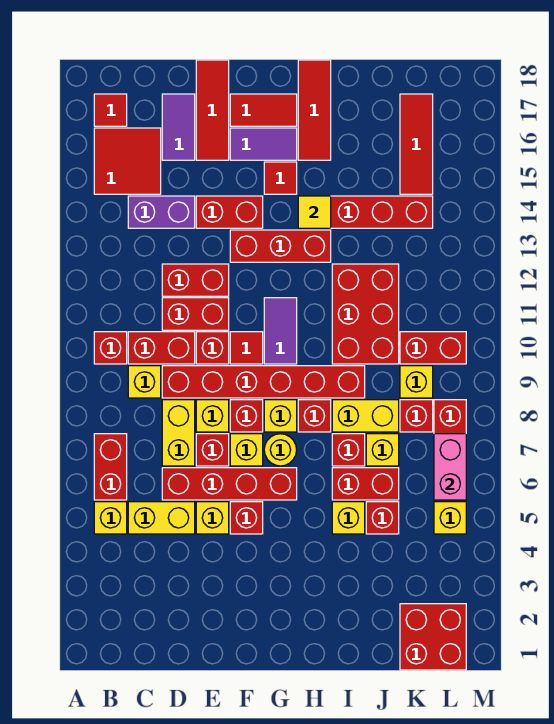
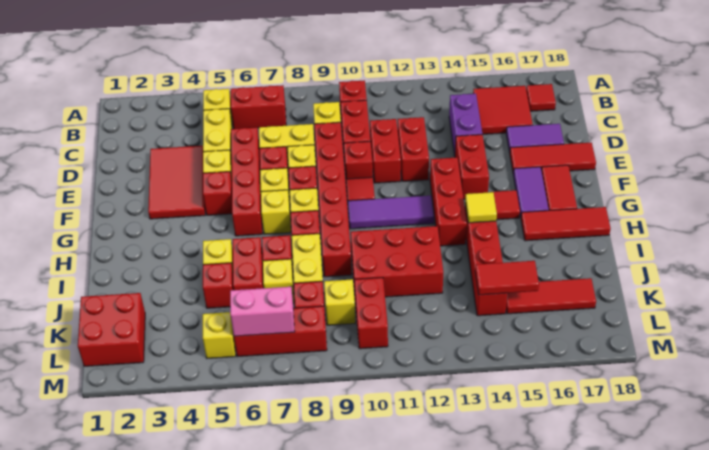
none -> red tile D3:F4 level 1
yellow round brick G7 level 1 -> yellow brick G7 level 1
purple tile G10:G11 level 1 -> purple tile G10:G12 level 1
none -> red tile K14:K15 level 2

